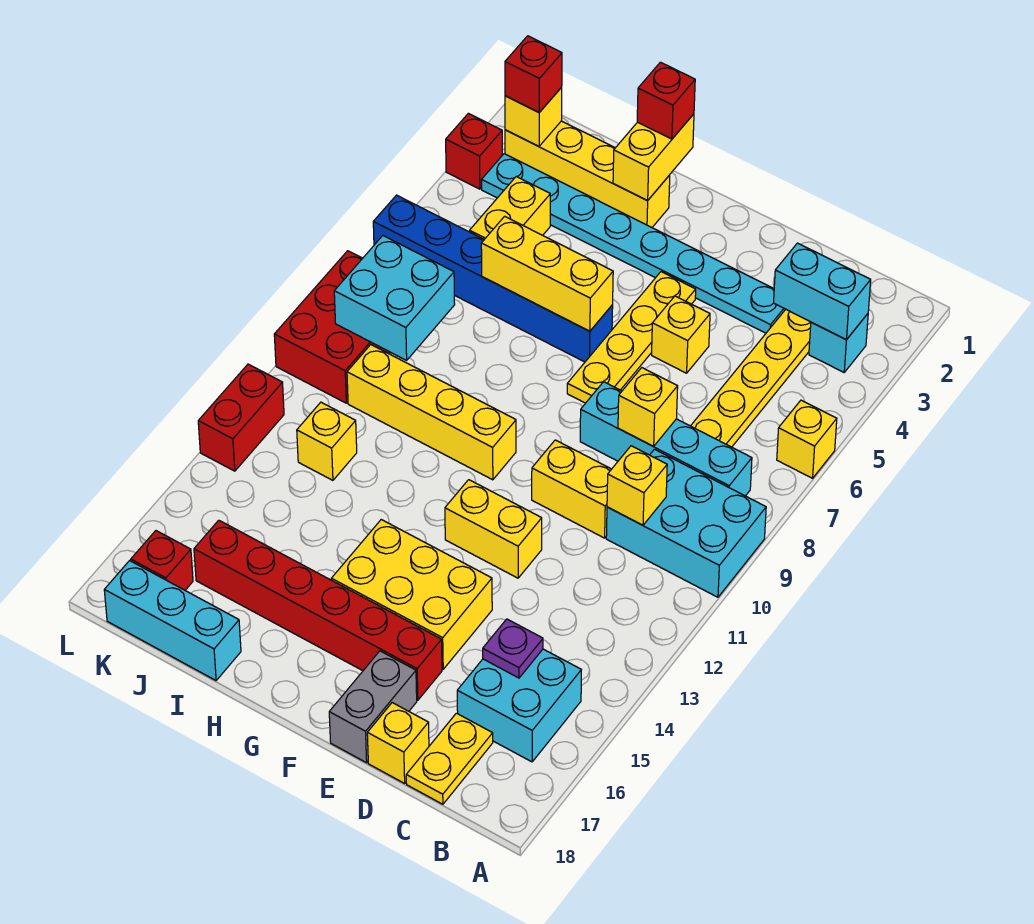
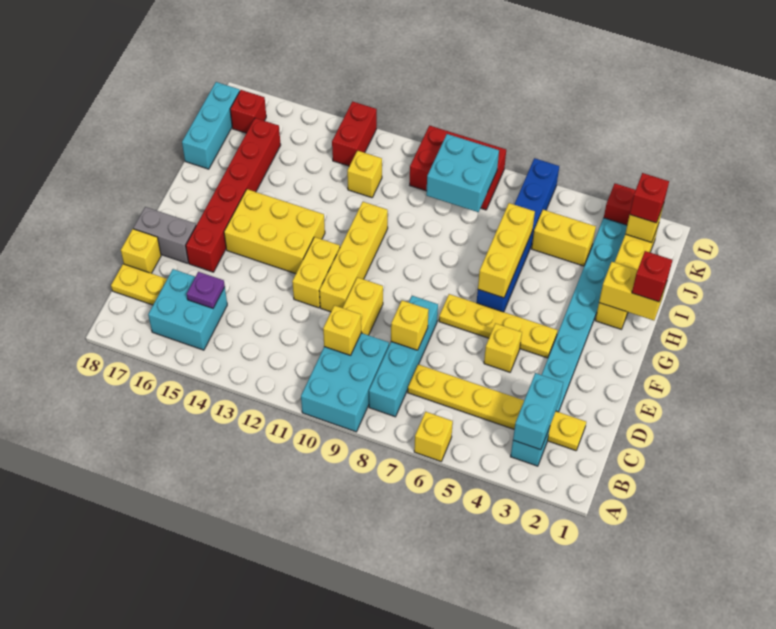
yellow brick E14:G15 level 1 -> yellow brick F13:G15 level 1
yellow brick G10:J10 level 1 -> yellow brick E11:H11 level 1
red brick L12:L13 level 1 -> red brick K13:L13 level 1

